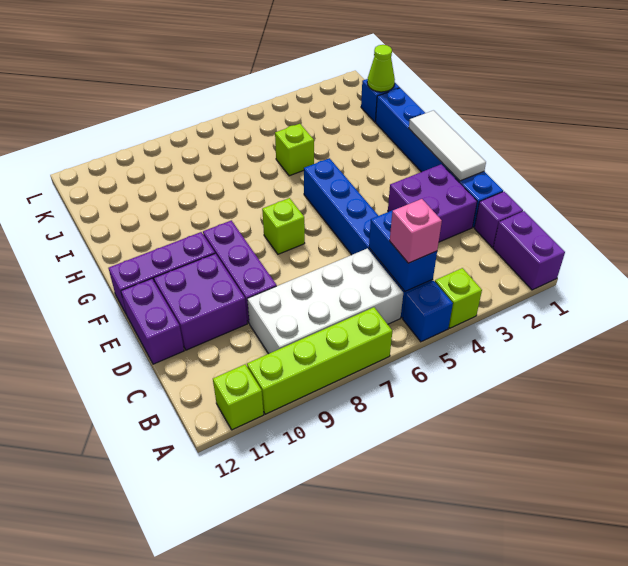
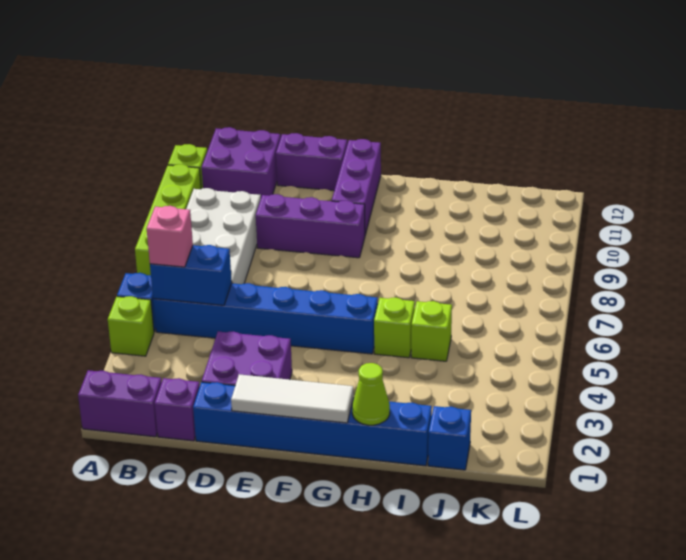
purple brick D10:E11 level 1 -> purple brick B11:C12 level 1
lime brick F7 level 1 -> lime brick H5 level 1
lime cone J1 level 2 -> lime cone H1 level 2

